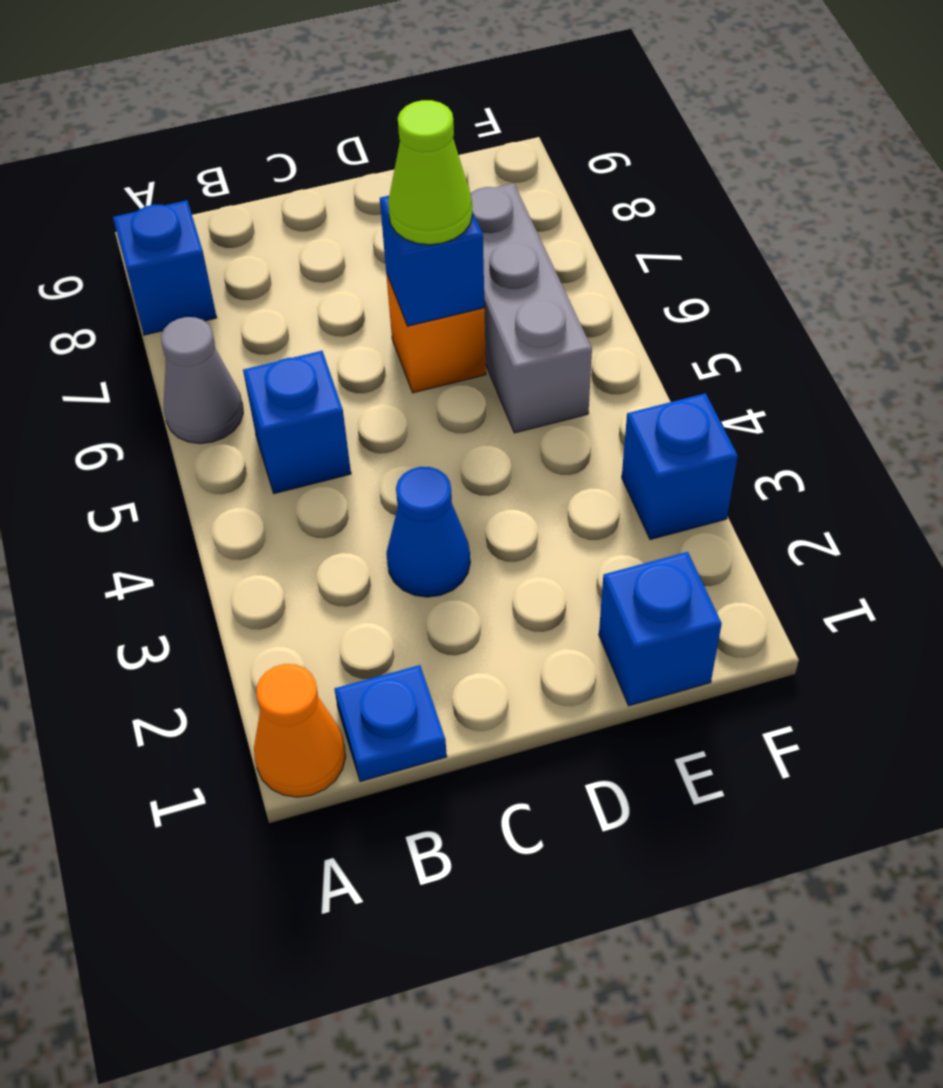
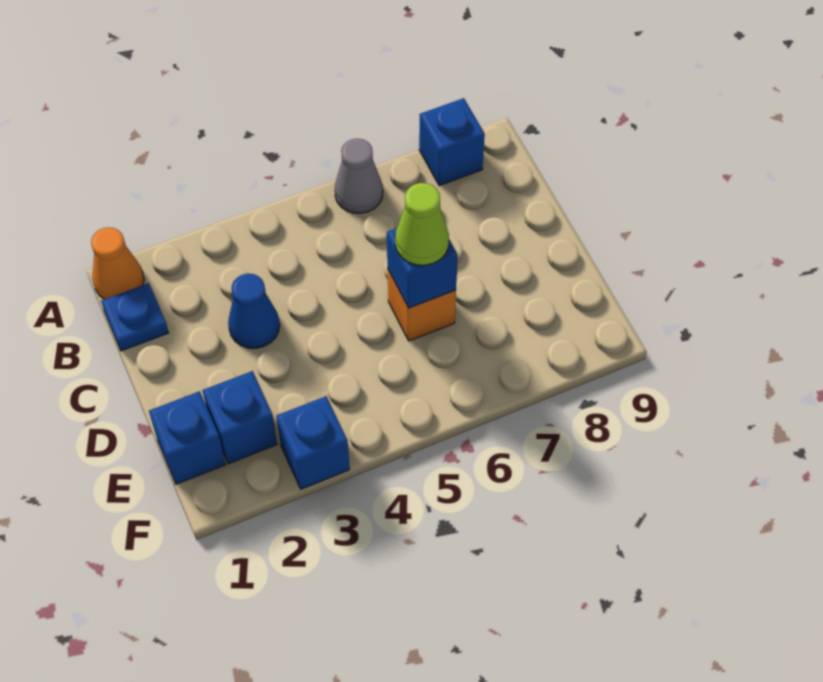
blue brick B5 level 1 -> blue brick E2 level 1
grey brick E5:E7 level 1 -> none

